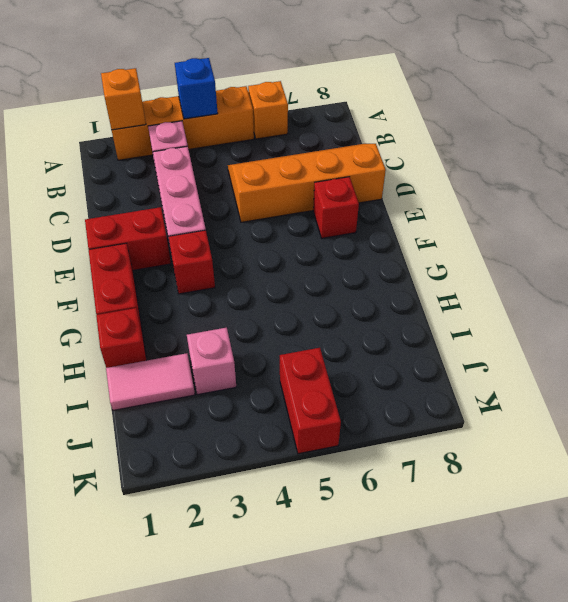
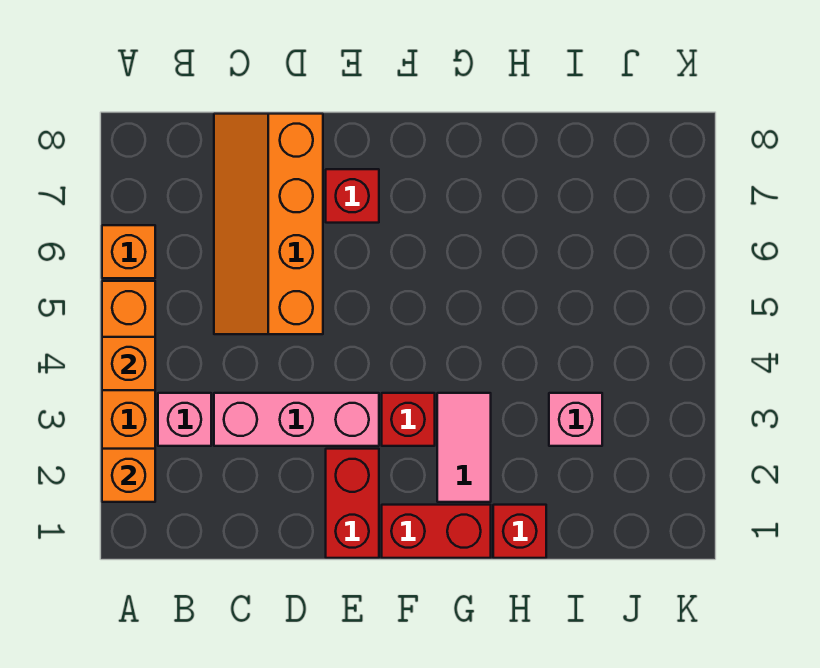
blue brick A4 level 2 -> orange brick A4 level 2
pink tile I1:I2 level 1 -> pink tile G2:G3 level 1
red brick J5:K5 level 1 -> none

